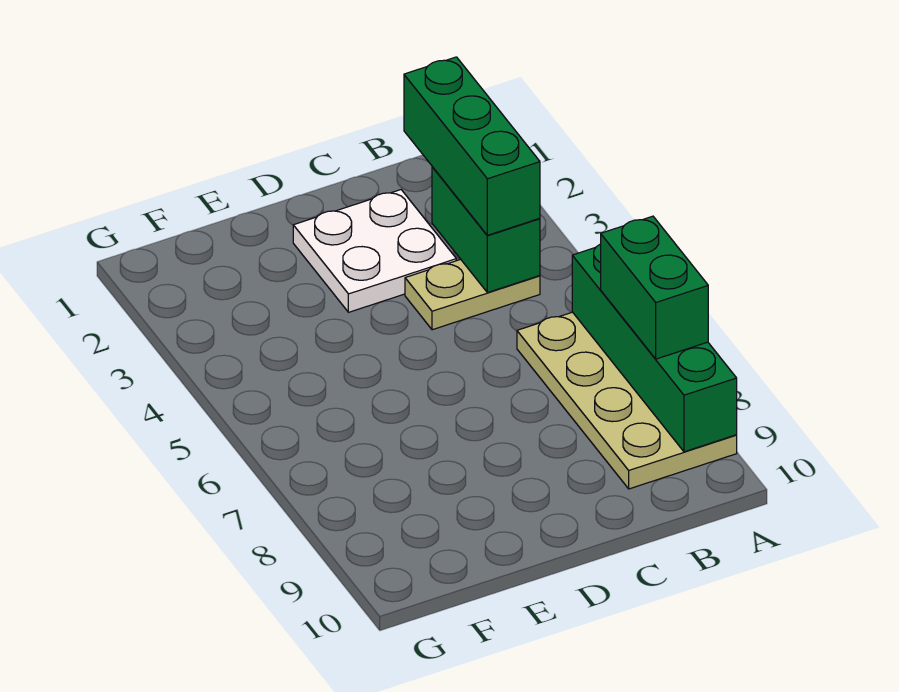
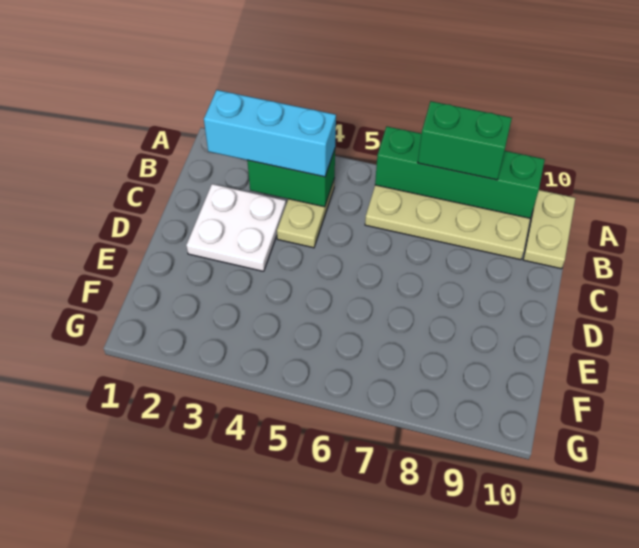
none -> tan plate A10:B10 level 1
green brick B2:B4 level 3 -> cyan brick B2:B4 level 3

